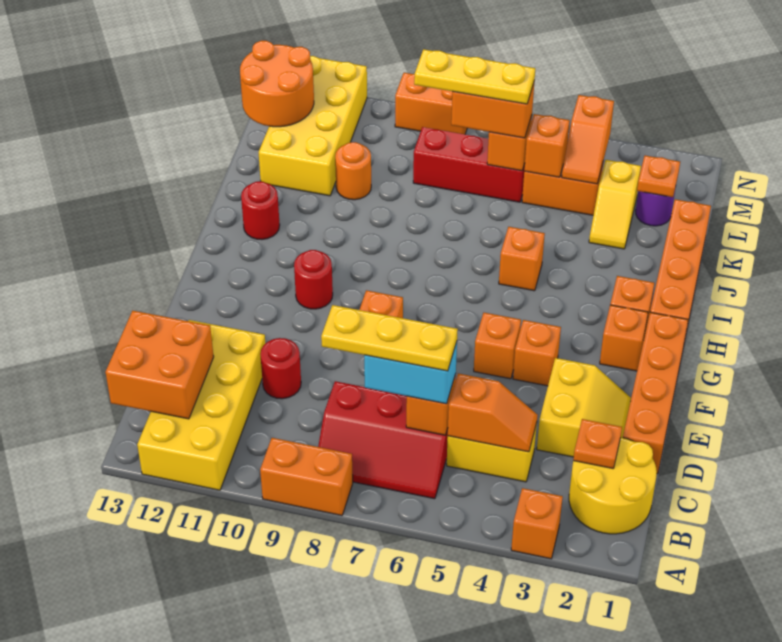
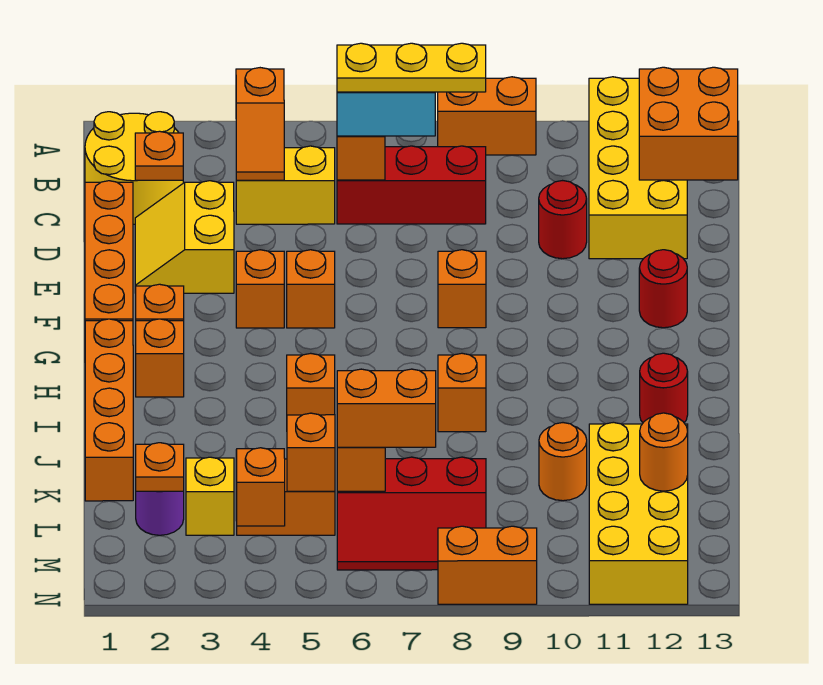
orange brick A3 level 1 -> orange brick I8 level 1
orange slope C4:C5 level 2 top 5 -> orange slope B4:C4 level 2 top B
red round brick G10 level 1 -> red round brick F12 level 1
yellow plate L6:L8 level 4 -> none
orange round brick L12:M13 level 2 -> orange round brick L12 level 2

